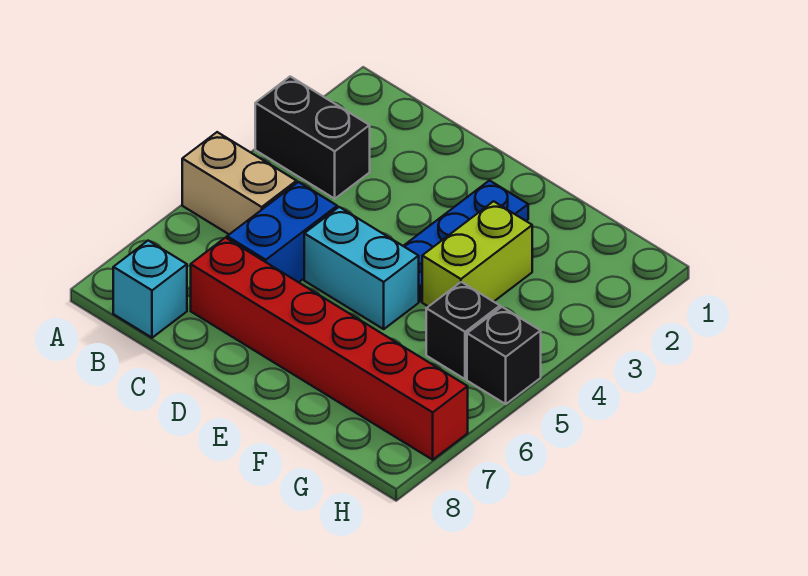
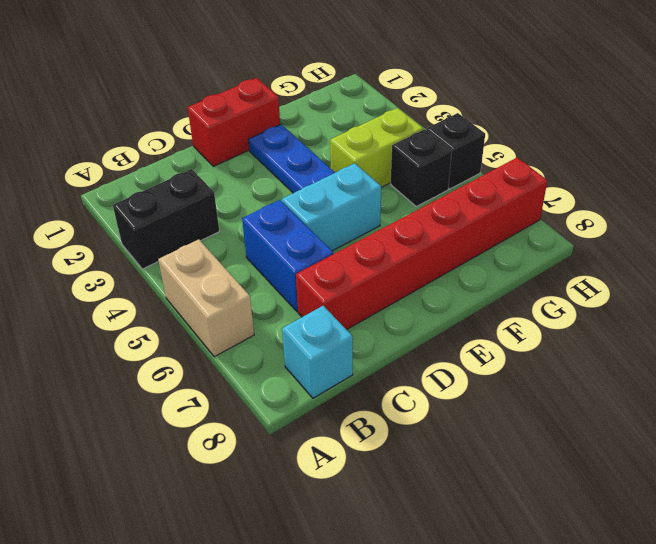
tan brick A5:B5 level 1 -> tan brick A5:A6 level 1
none -> red brick D1:E1 level 1
lime brick F3:F4 level 1 -> lime brick F4:G4 level 1

